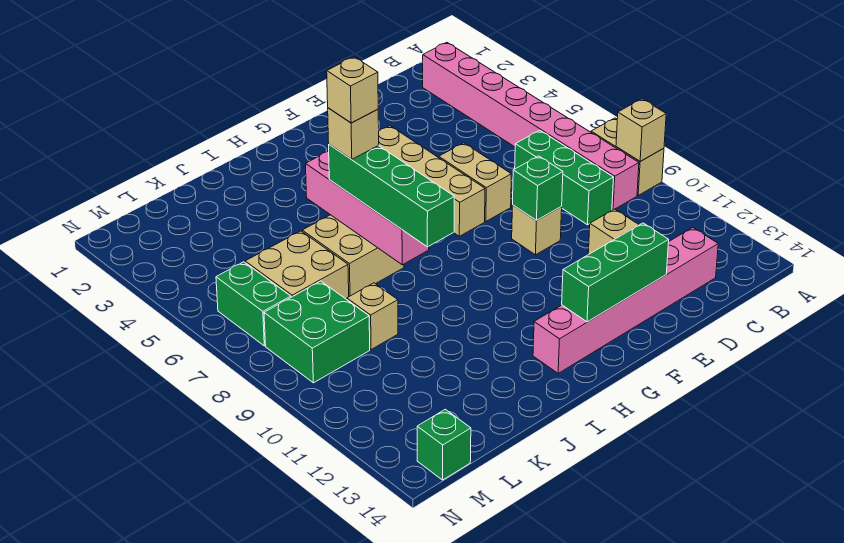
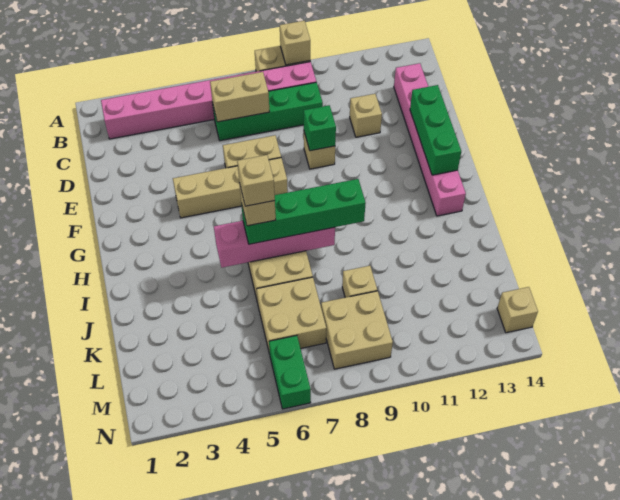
none -> tan brick C6:C7 level 2
green brick C7:C9 level 1 -> green brick C6:C9 level 1
green brick L8:M9 level 1 -> tan brick L8:M9 level 1
green brick M6:M7 level 1 -> green brick M6:N6 level 1
green brick M14 level 1 -> tan brick M14 level 1

